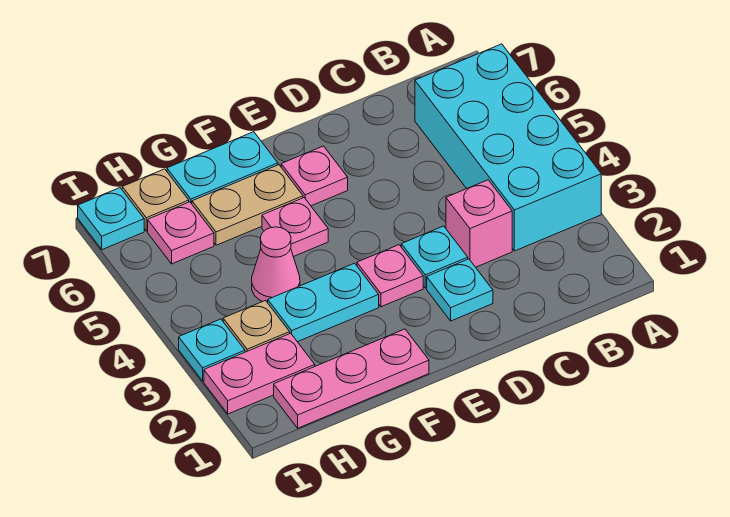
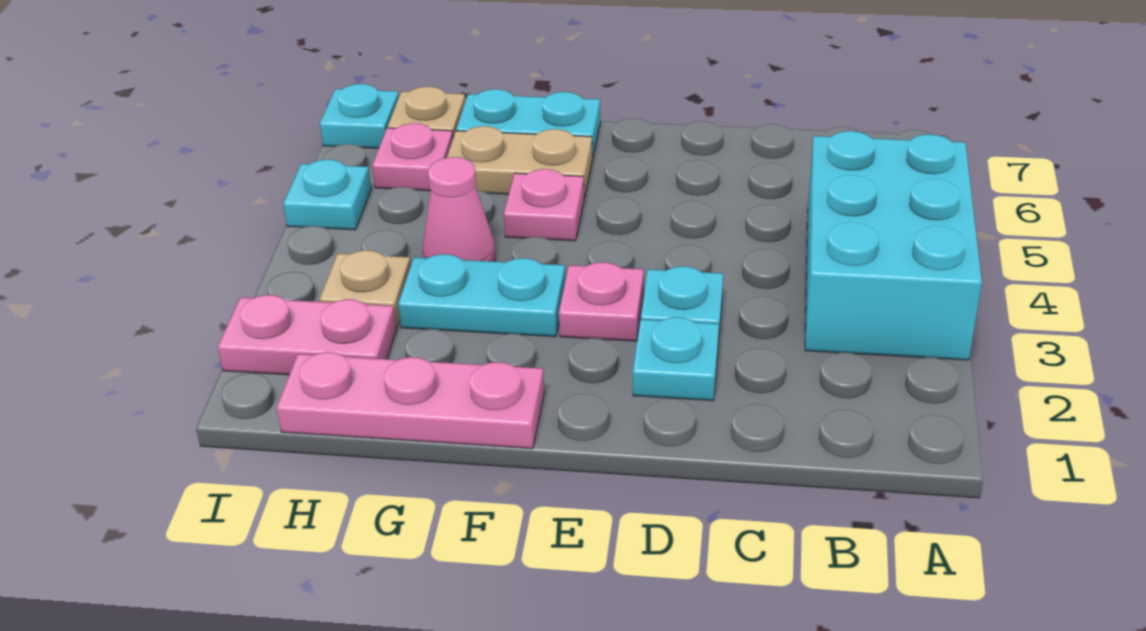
cyan brick A3:B6 level 1 -> cyan brick A3:B5 level 1
pink brick C3 level 1 -> none
pink plate E6 level 1 -> none
cyan plate I3 level 1 -> cyan plate I5 level 1

